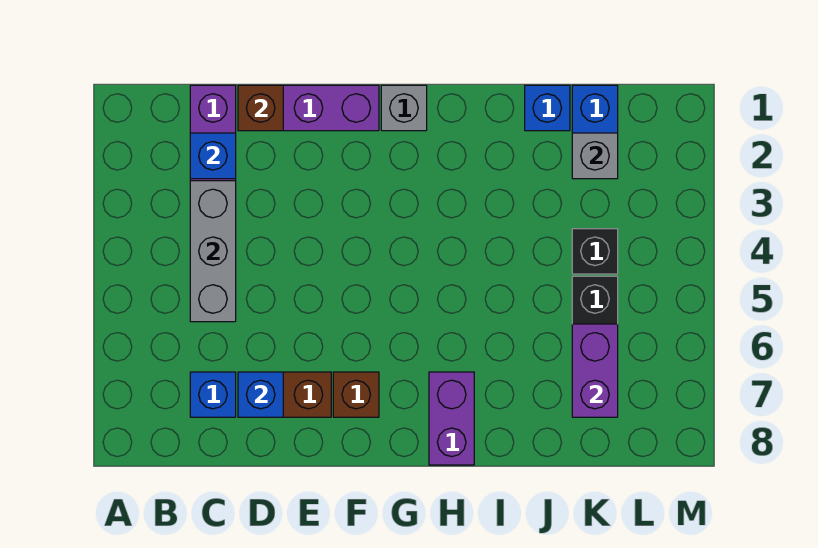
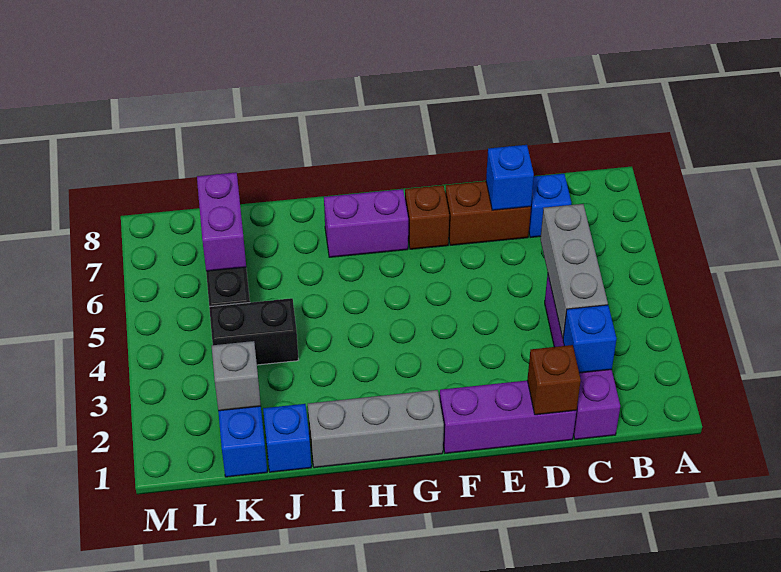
grey brick G1 level 1 -> grey brick G1:I1 level 1
purple brick H7:H8 level 1 -> purple brick G7:H7 level 1
black brick K4 level 1 -> black brick J4:K4 level 1

